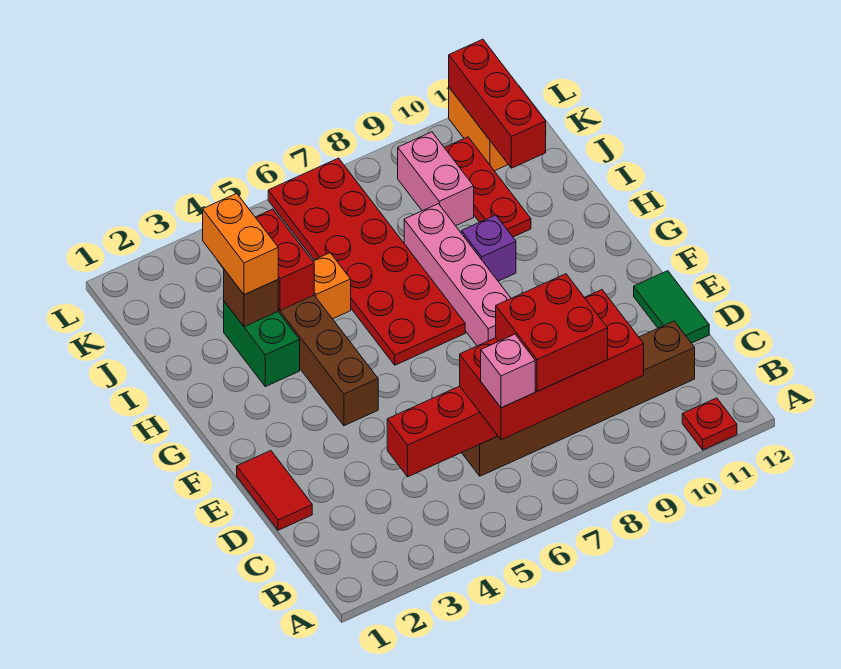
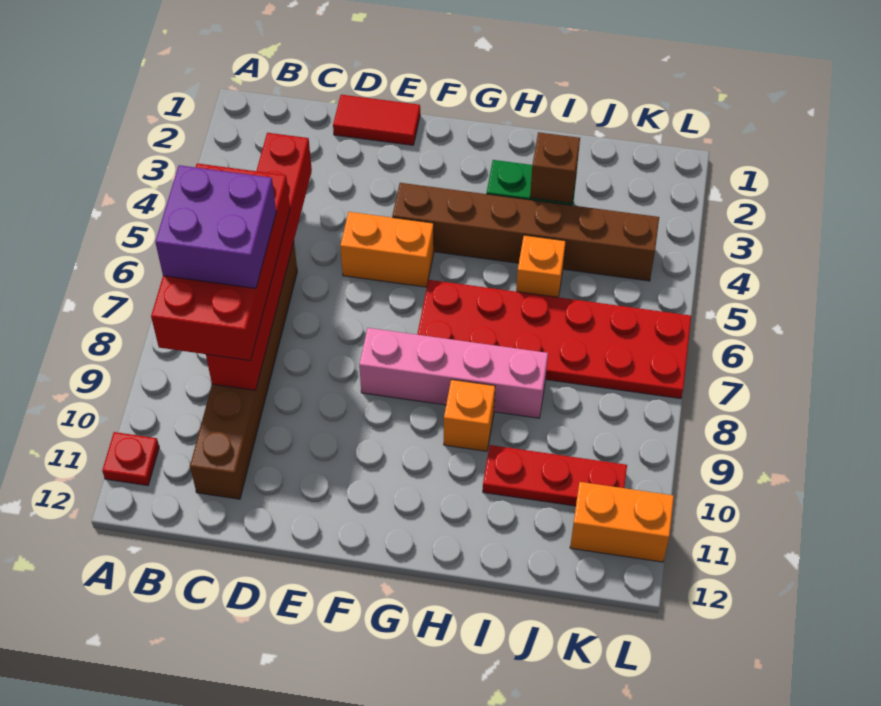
pink brick B6 level 4 -> none
red brick B7:C8 level 4 -> purple brick B7:C8 level 4
green tile D12:E12 level 1 -> none
purple brick H9 level 1 -> orange brick H9 level 1
orange brick I3:J3 level 3 -> orange brick E5:F5 level 1
red brick I4:J4 level 2 -> none
pink brick J9:K9 level 1 -> none
red brick J11:L11 level 2 -> none

